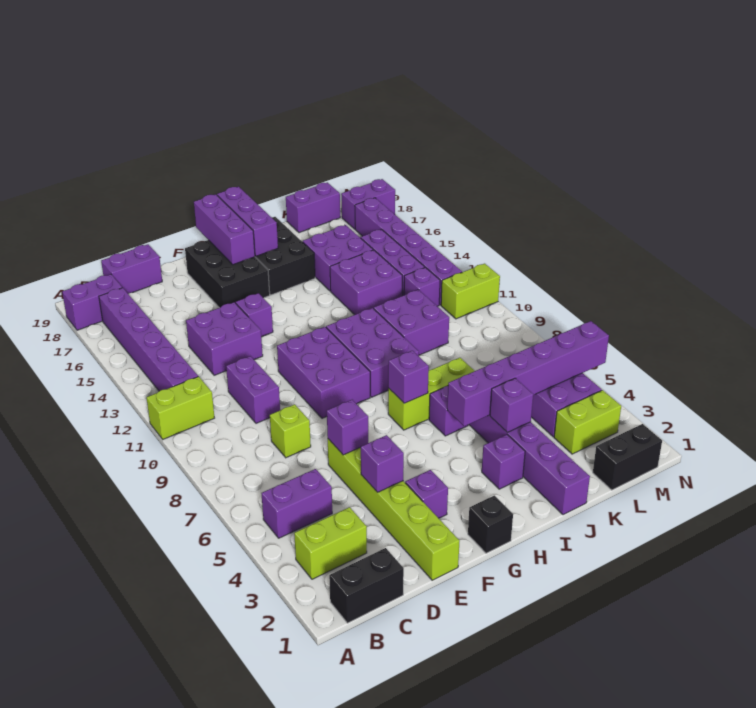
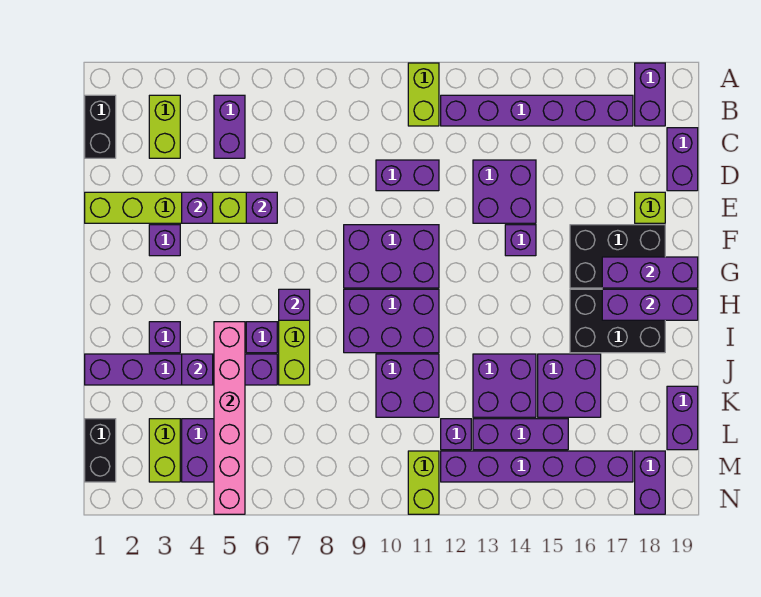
lime brick D8 level 1 -> lime brick E18 level 1
black brick G1 level 1 -> none
purple brick I5:N5 level 2 -> pink brick I5:N5 level 2

